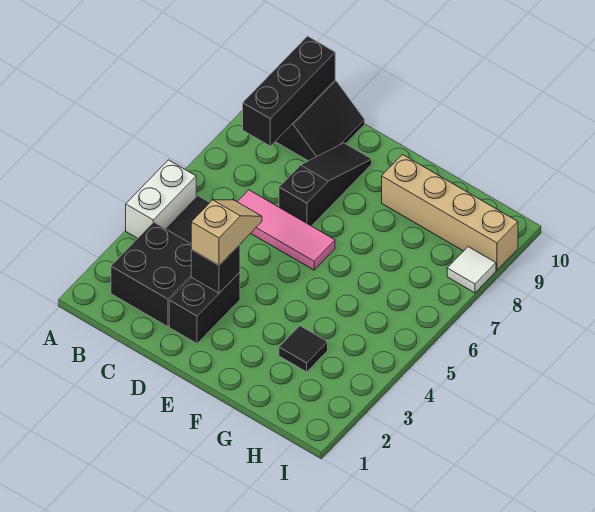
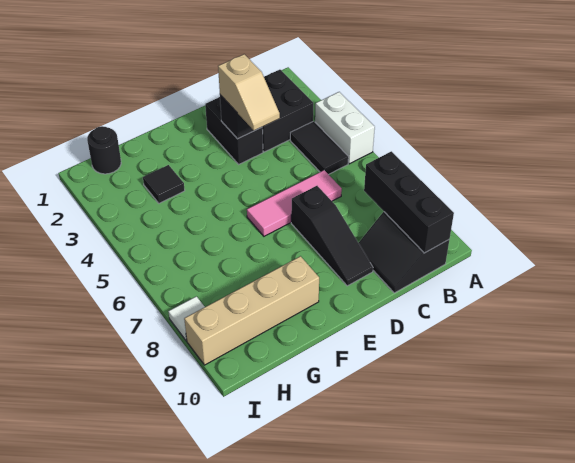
none -> black round brick H1 level 1

